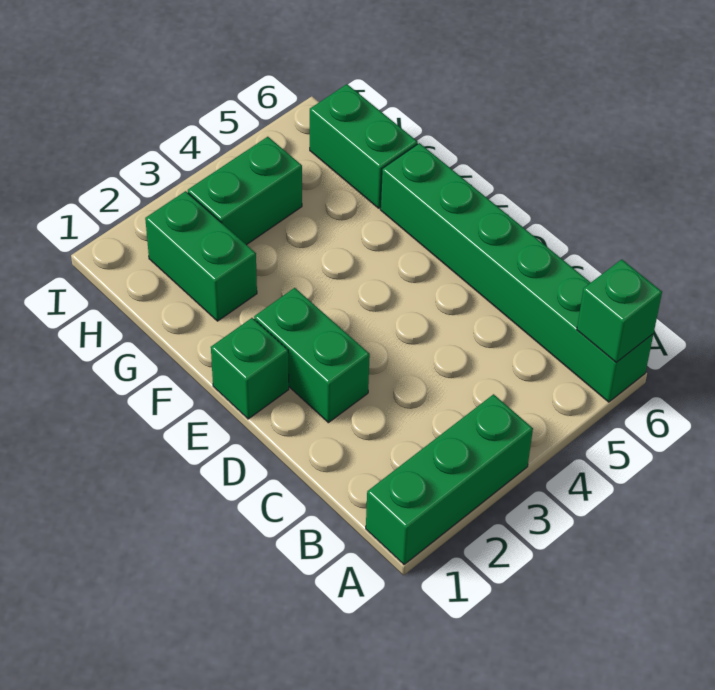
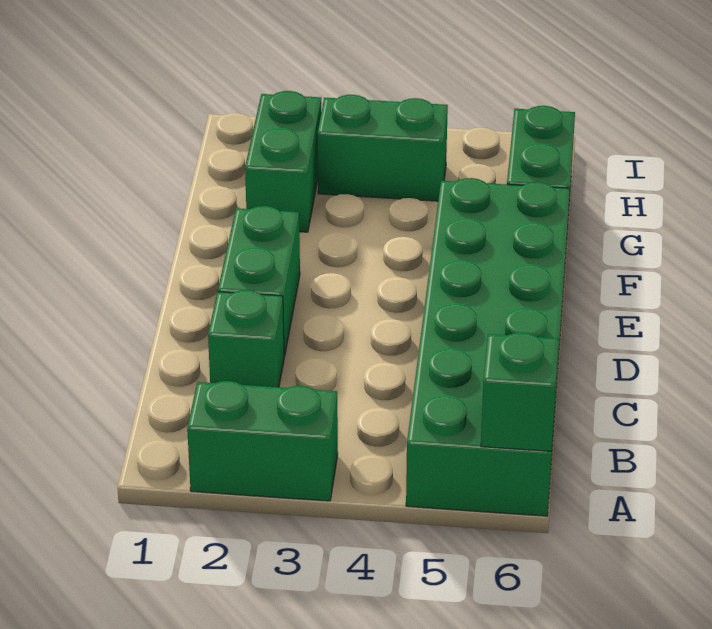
green brick A1:A3 level 1 -> green brick A2:A3 level 1
green brick A6:F6 level 1 -> green brick A5:F6 level 1
green brick E1 level 1 -> green brick C2 level 1

